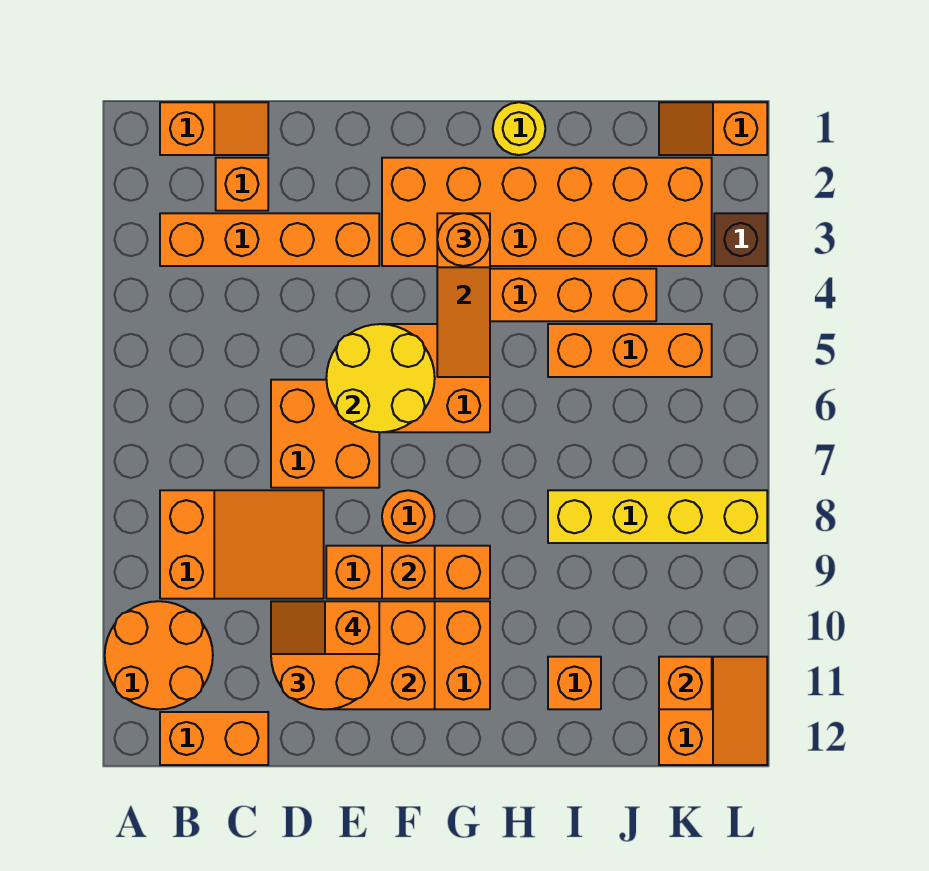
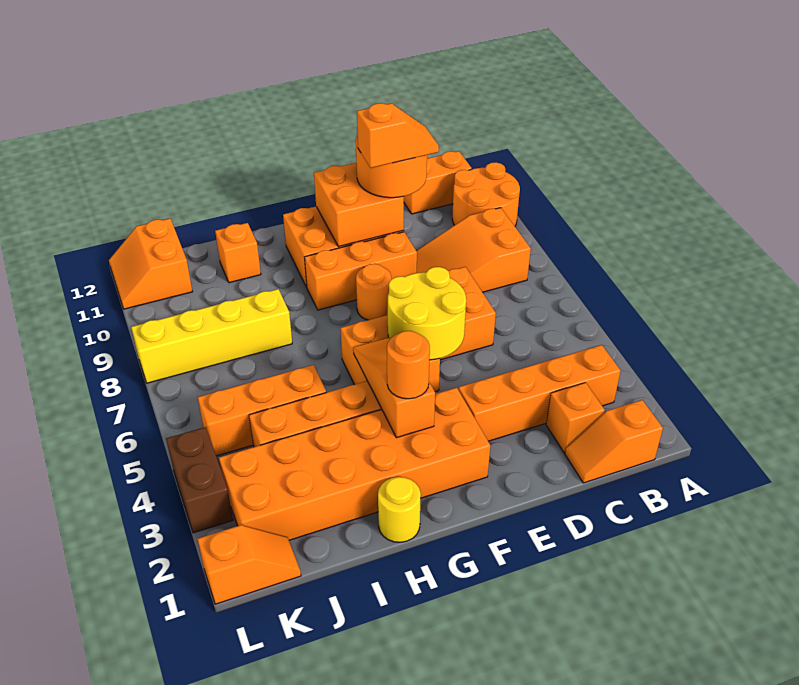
orange brick F9 level 2 -> none
orange brick K11 level 2 -> none
brown brick L3 level 1 -> brown brick L3:L4 level 1

